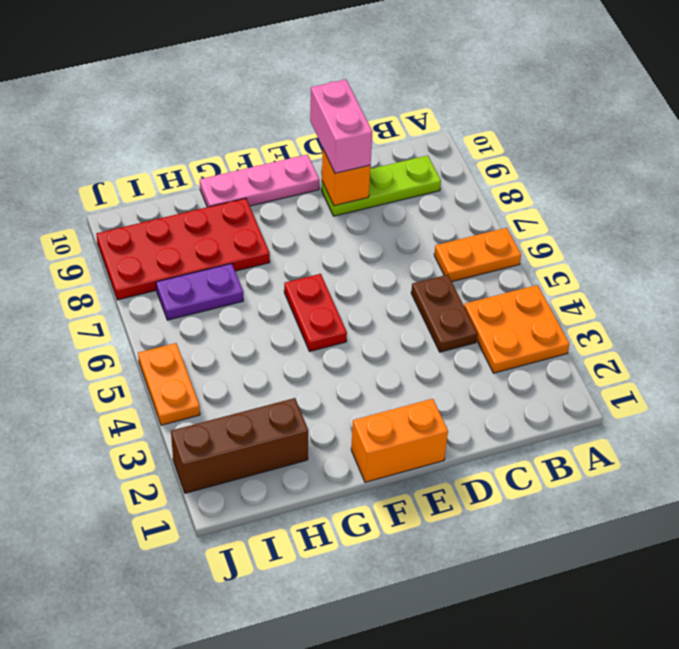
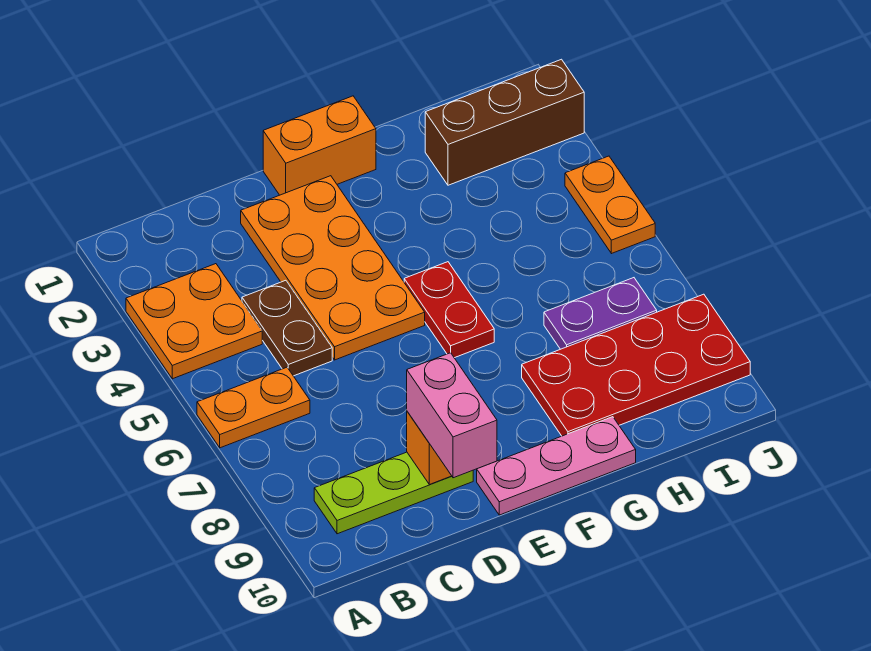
none -> orange plate D2:E5 level 1

